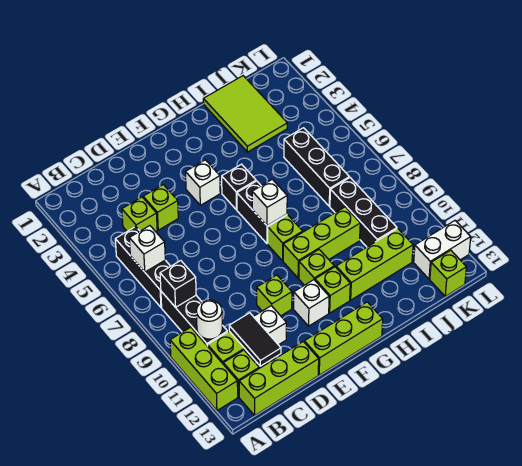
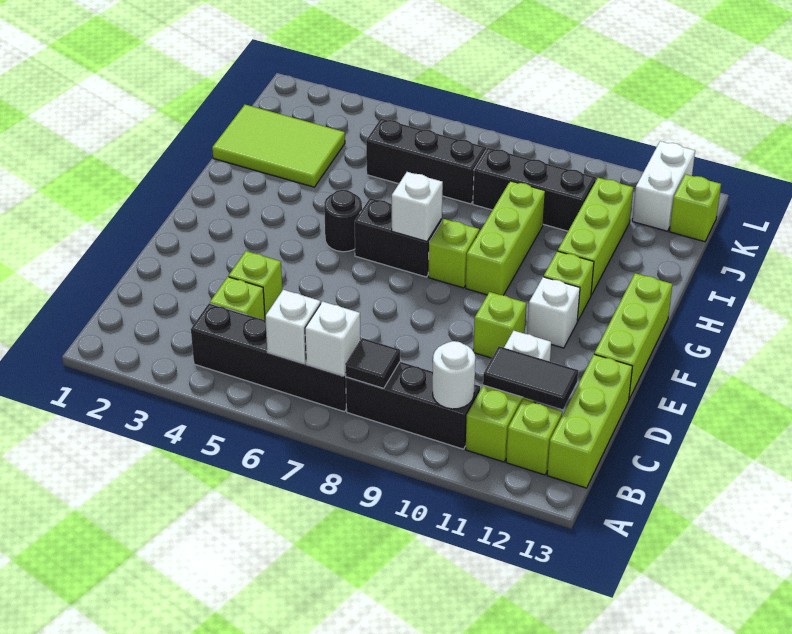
lime brick A10:A12 level 1 -> none
black brick B5:B7 level 1 -> black brick B4:B7 level 1
black brick B8 level 2 -> black tile B8 level 2
white brick F4 level 1 -> white brick B7 level 2
black brick G5 level 1 -> black round brick G5 level 1
lime brick G10 level 1 -> none

